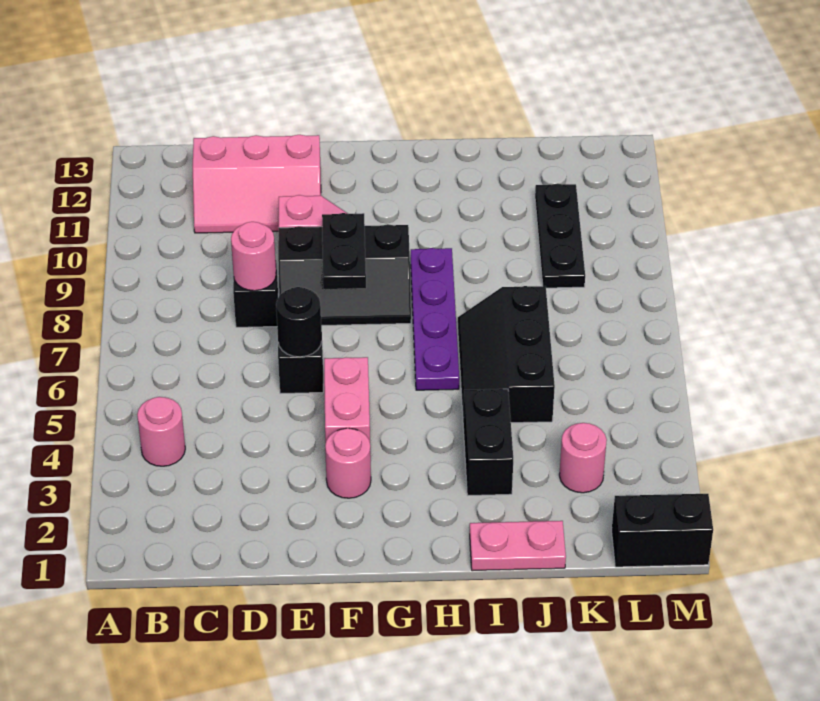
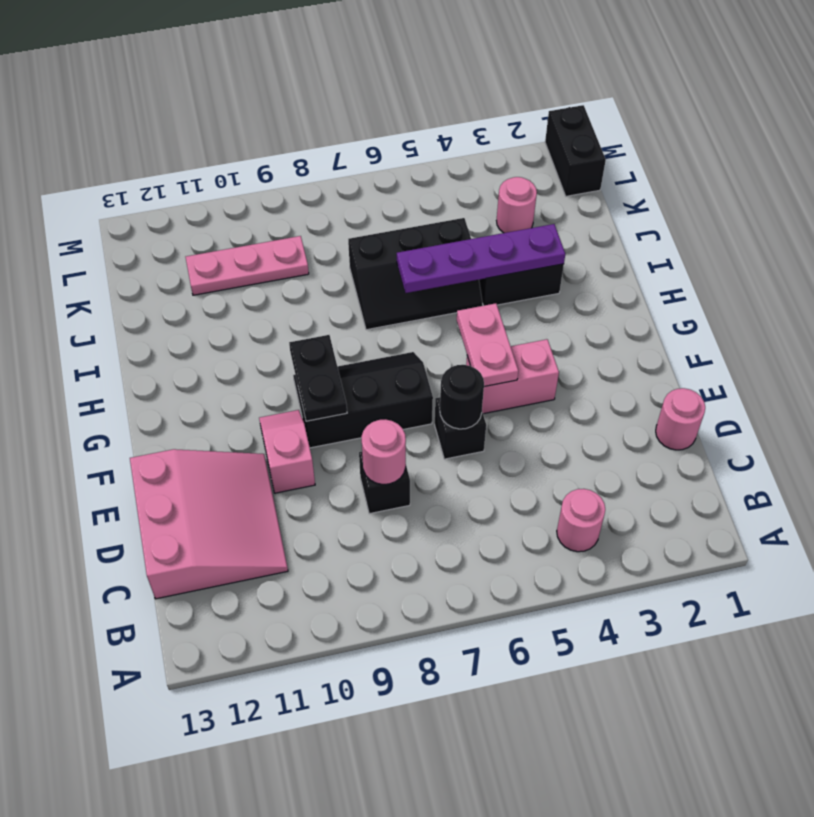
pink slope C11:E12 level 1 top 12 -> pink slope C11:E13 level 1 top 13
black slope E8:G9 level 1 top 9 -> black slope F7:G9 level 1 top F
pink round brick F3 level 1 -> pink round brick D1 level 1
black plate F8:F9 level 2 -> black plate F9:G9 level 2
purple plate H6:H9 level 1 -> purple plate I3:I6 level 2
pink plate I1:J1 level 1 -> pink plate F5:G5 level 2
black plate K9:K11 level 1 -> pink plate K9:K11 level 1

